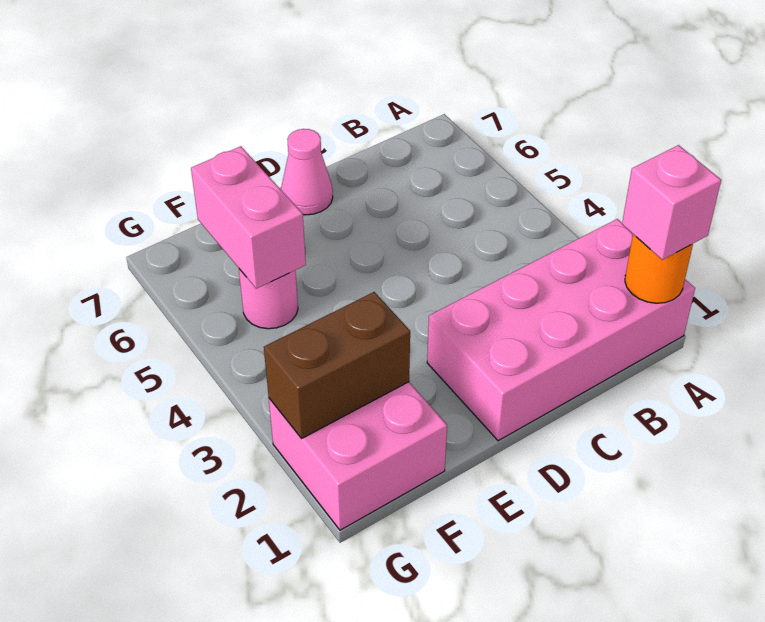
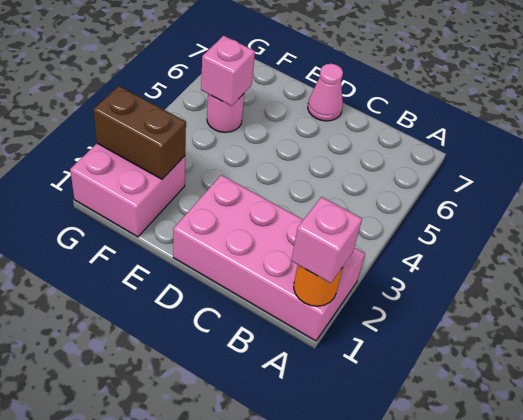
pink brick F5:F6 level 2 -> pink brick F5 level 2

